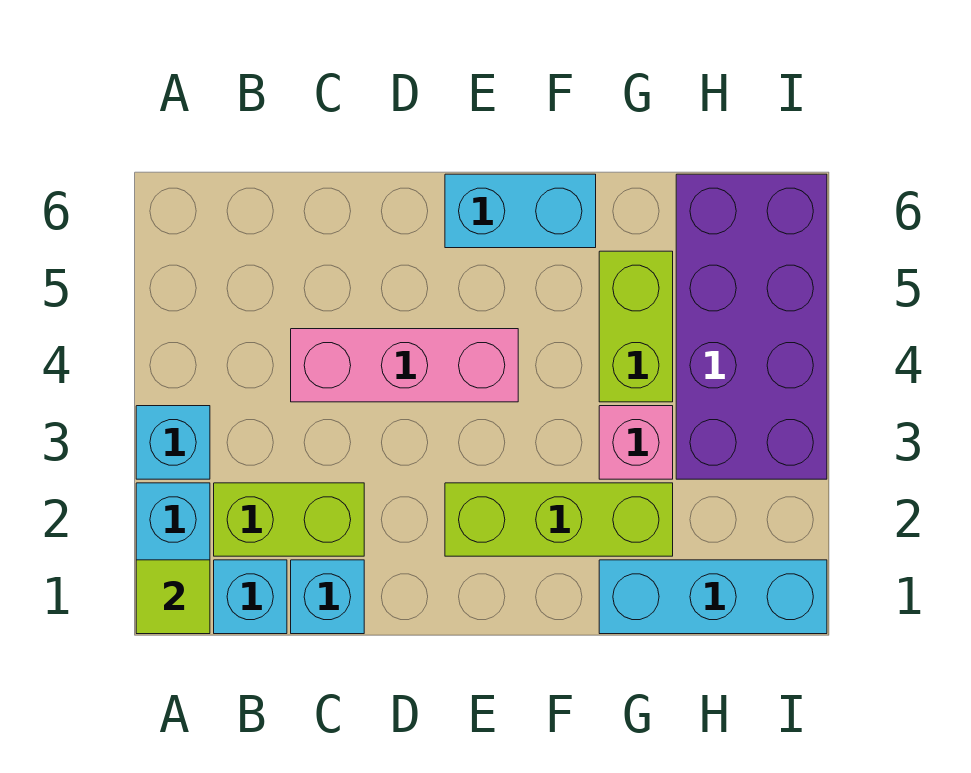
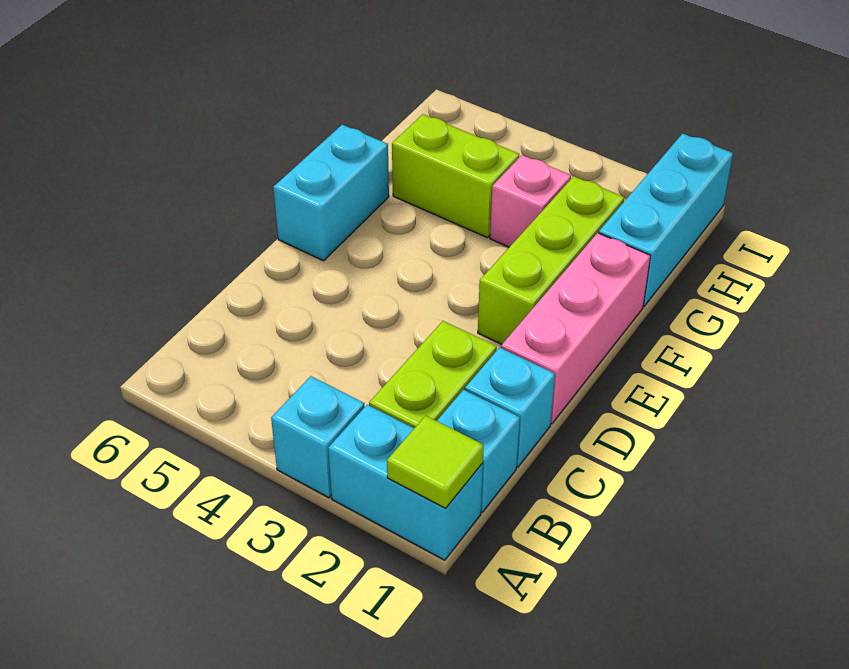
pink brick C4:E4 level 1 -> pink brick D1:F1 level 1
purple brick H3:I6 level 1 -> none

